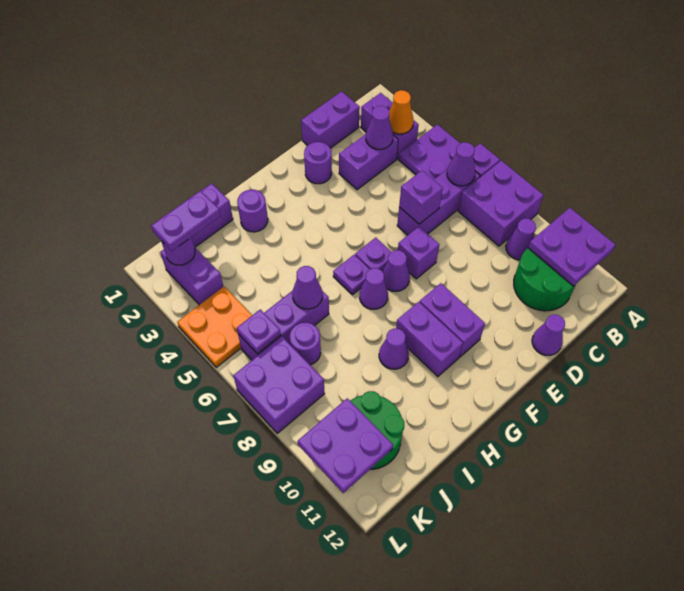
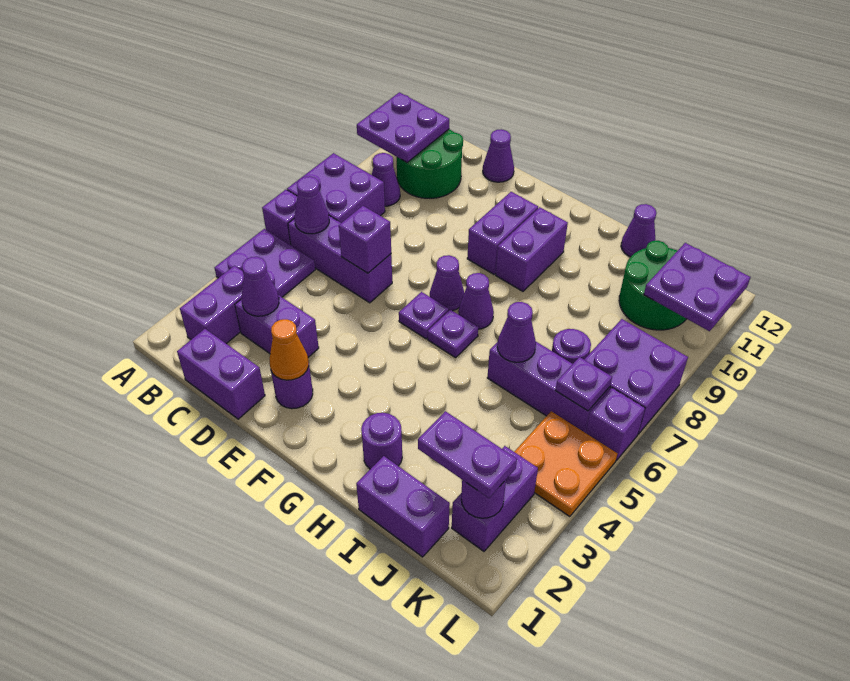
orange cone B3 level 2 -> orange cone E2 level 2
purple brick E7 level 1 -> purple brick L6 level 1
purple cone H9 level 1 -> purple cone I12 level 1

